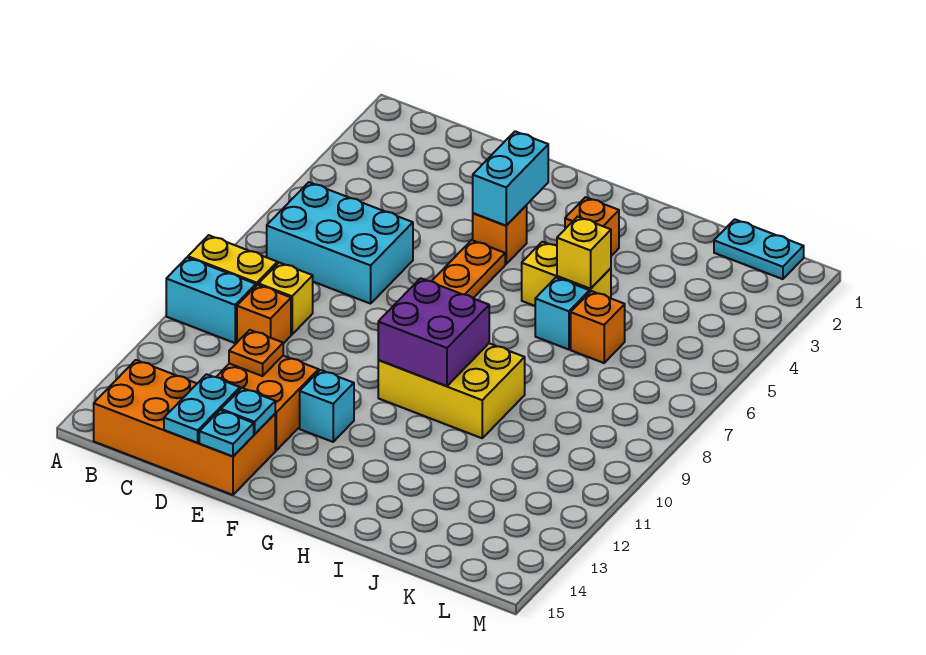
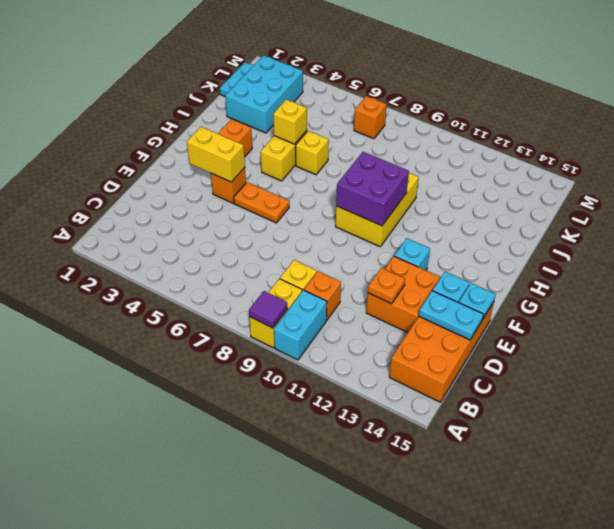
none -> purple tile A9 level 2
cyan brick B6:D7 level 1 -> cyan brick J2:L3 level 1
cyan brick F3:F4 level 2 -> yellow brick F3:F4 level 2
cyan brick I6 level 1 -> yellow brick I6 level 1
orange brick J6 level 1 -> orange brick L7 level 1

